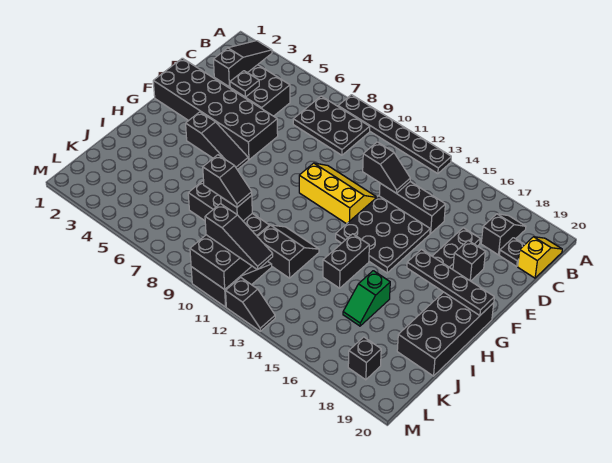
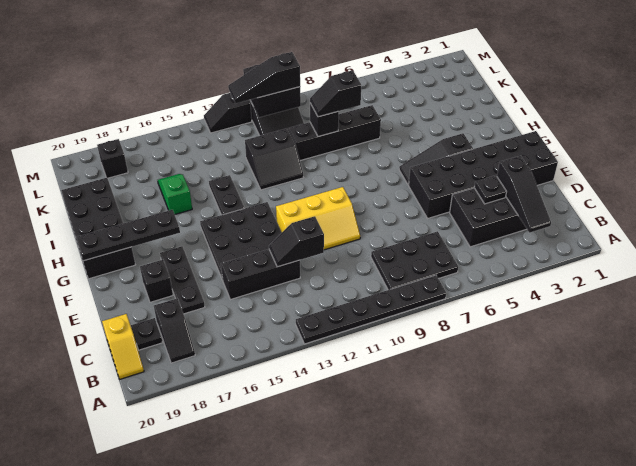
black brick H14:I14 level 1 -> black plate H14:I14 level 1

